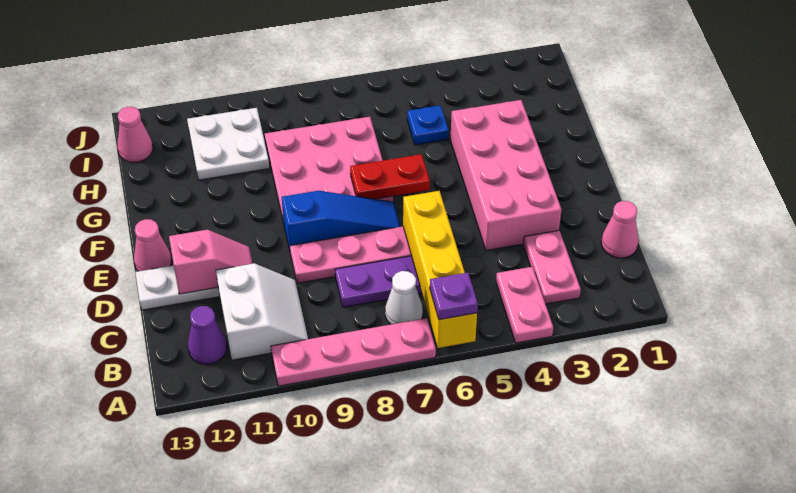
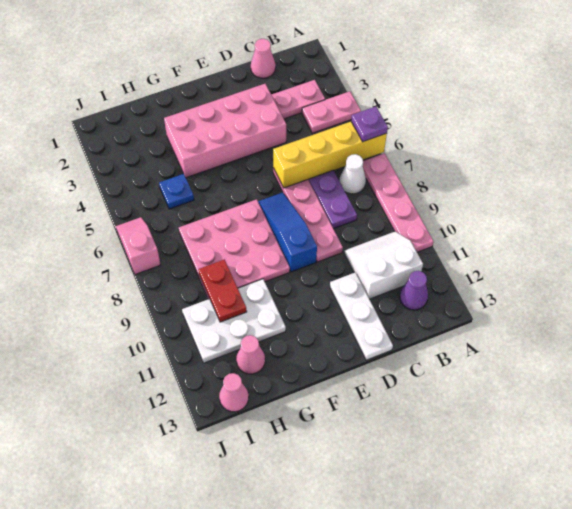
pink slope D11:D12 level 2 top 12 -> pink slope J6:J7 level 1 top 7
pink cone E13 level 1 -> pink cone H12 level 1
red plate F6:F7 level 2 -> red plate H9:H10 level 2
white plate H10:I11 level 1 -> white plate G10:I11 level 1

